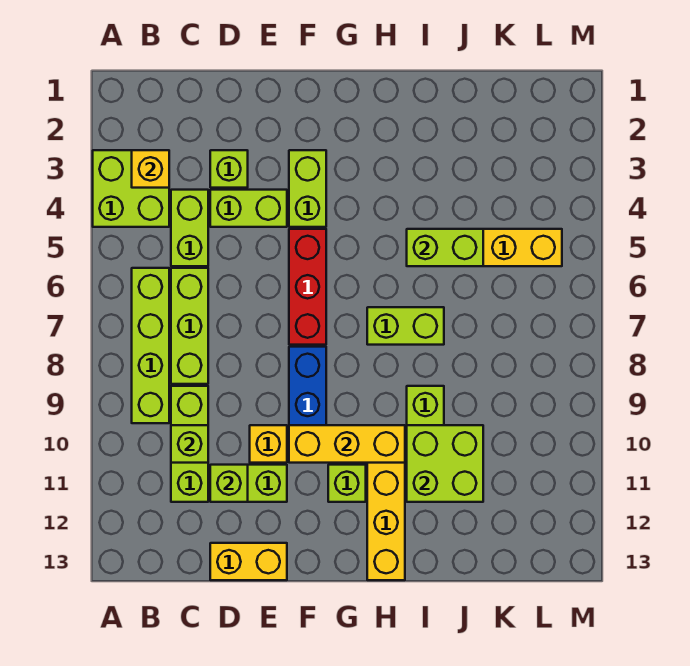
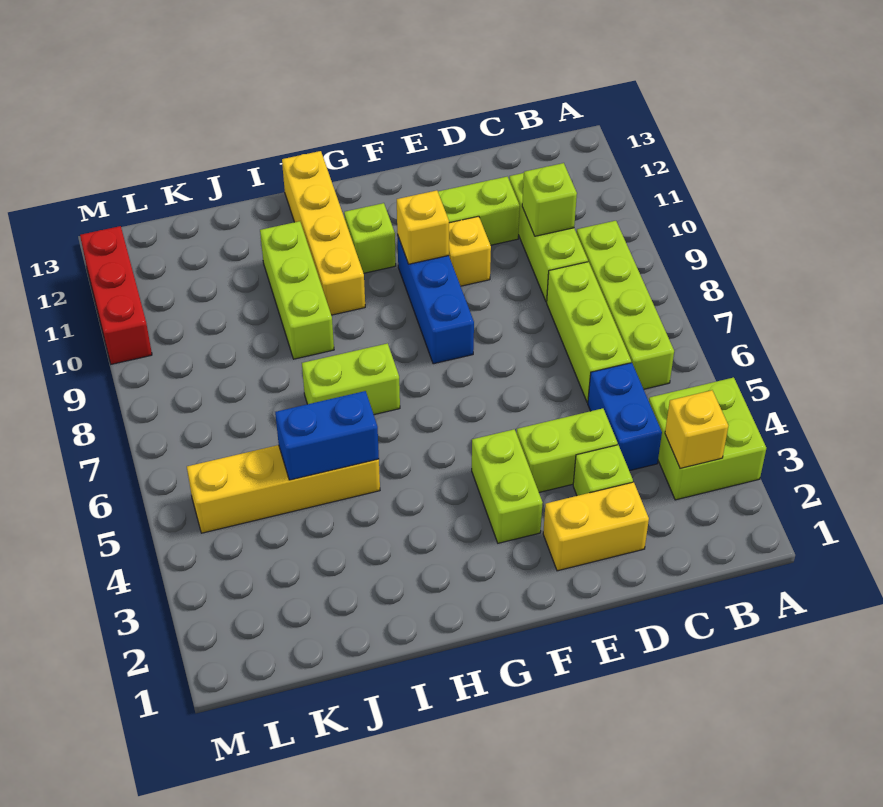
lime brick C4:C5 level 1 -> blue brick C4:C5 level 1
lime brick D11 level 2 -> none
yellow brick D13:E13 level 1 -> yellow brick D2:E2 level 1
red brick F5:F7 level 1 -> red brick M10:M12 level 1
yellow brick F10:H10 level 2 -> yellow brick F10 level 2
lime brick I5:J5 level 2 -> blue brick I5:J5 level 2
lime brick I10:J11 level 2 -> none

